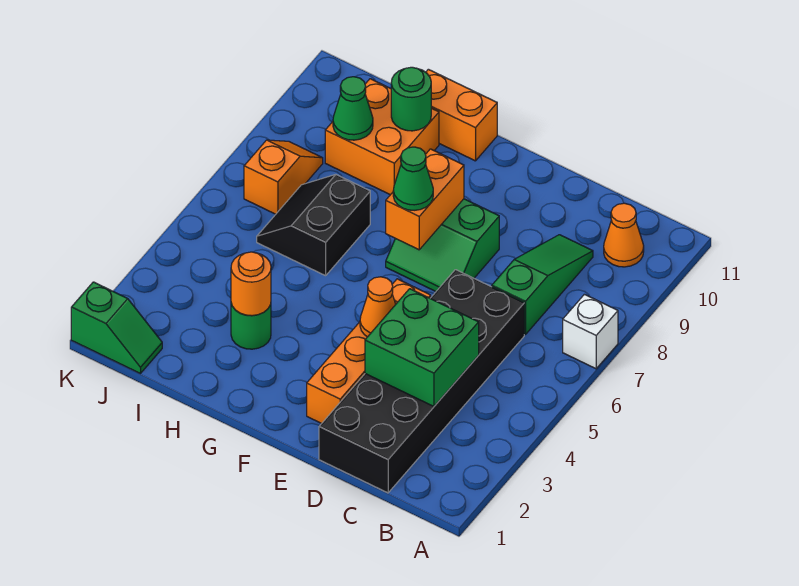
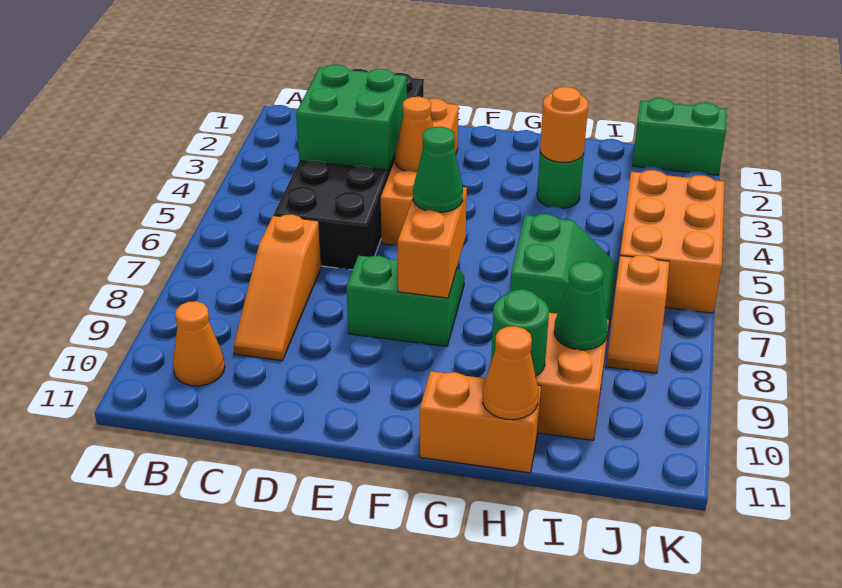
white brick A7 level 1 -> none
green slope C7:C9 level 1 top 7 -> orange slope C7:C9 level 1 top 7
black slope H6:I7 level 1 top H -> green slope H6:I7 level 1 top H
none -> orange cone H11 level 2
green slope J1:K1 level 1 top K -> green brick J1:K1 level 1
none -> orange brick J4:K6 level 1

